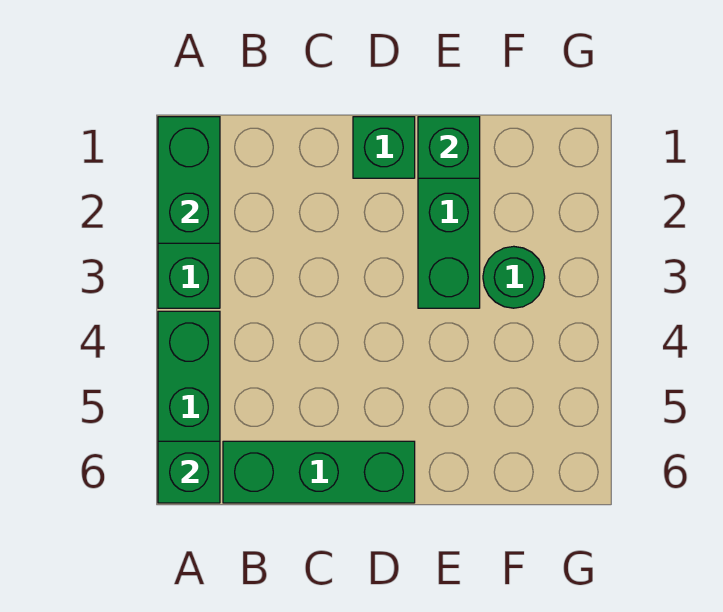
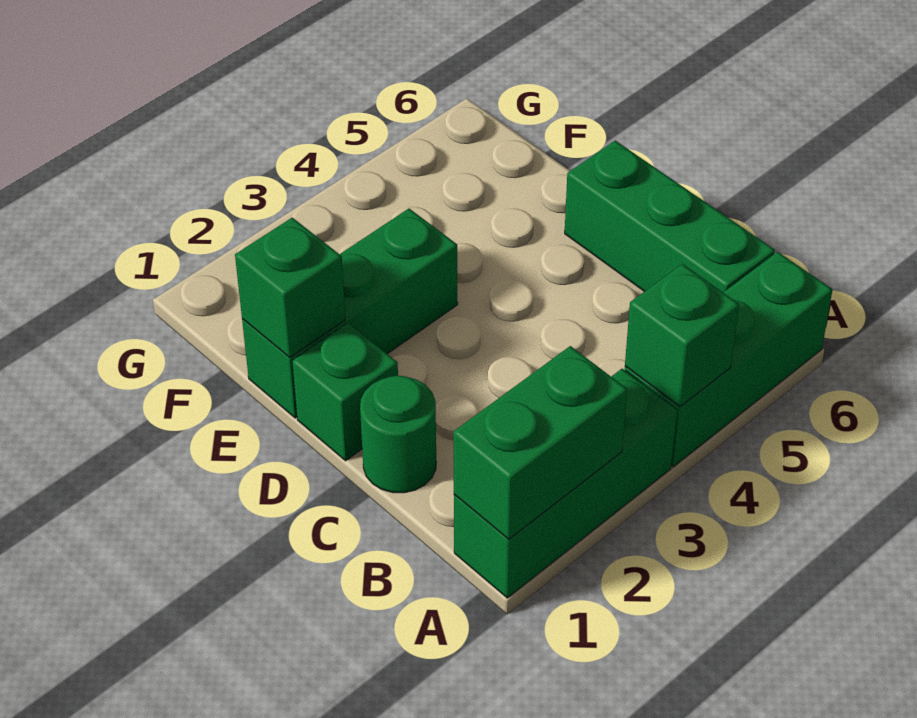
green brick A6 level 2 -> green brick A4 level 2
green round brick F3 level 1 -> green round brick C1 level 1

